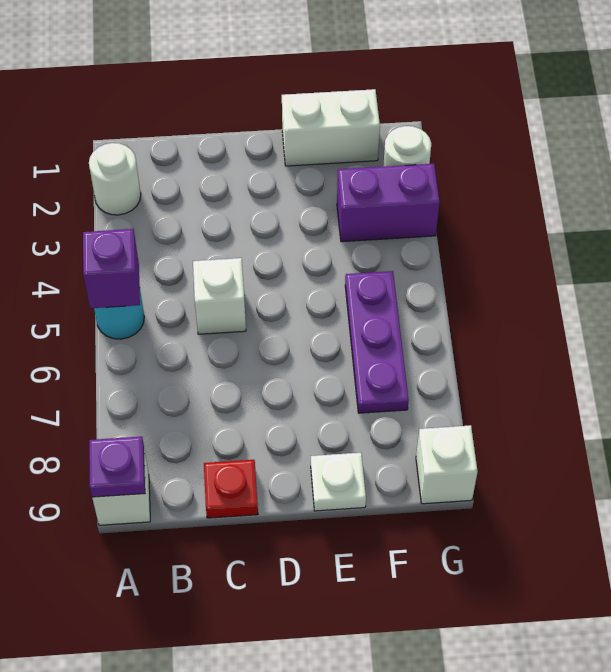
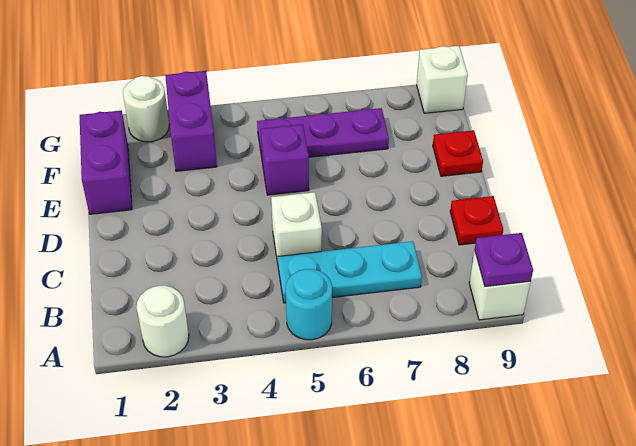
purple brick A5 level 2 -> purple brick E5 level 1
none -> cyan plate B5:B7 level 1
white brick E1:F1 level 1 -> purple brick E1:F1 level 1
white plate E9 level 1 -> red plate E9 level 1

